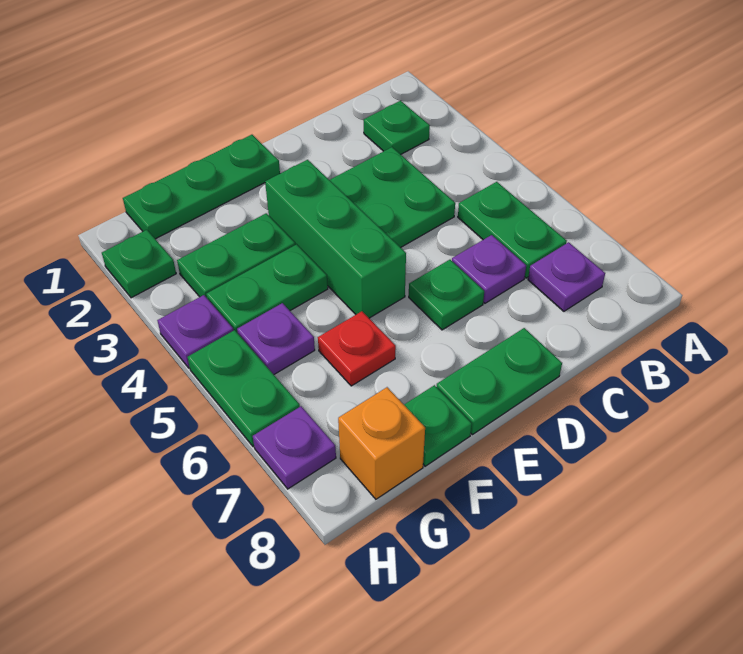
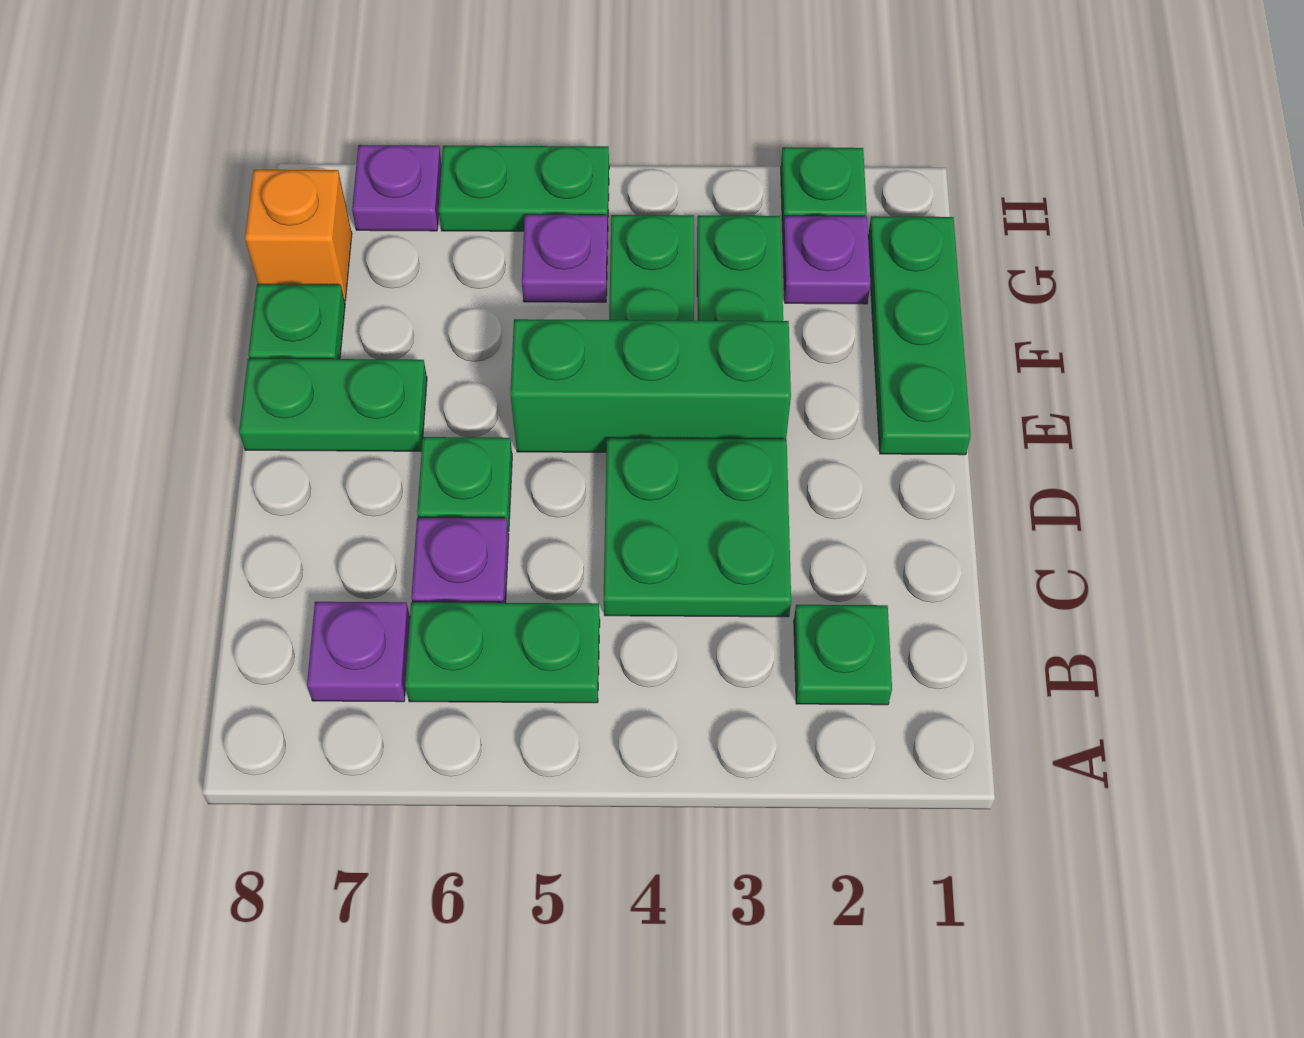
green plate D8:E8 level 1 -> green plate E7:E8 level 1
red plate F6 level 1 -> none
purple plate H4 level 1 -> purple plate G2 level 1

